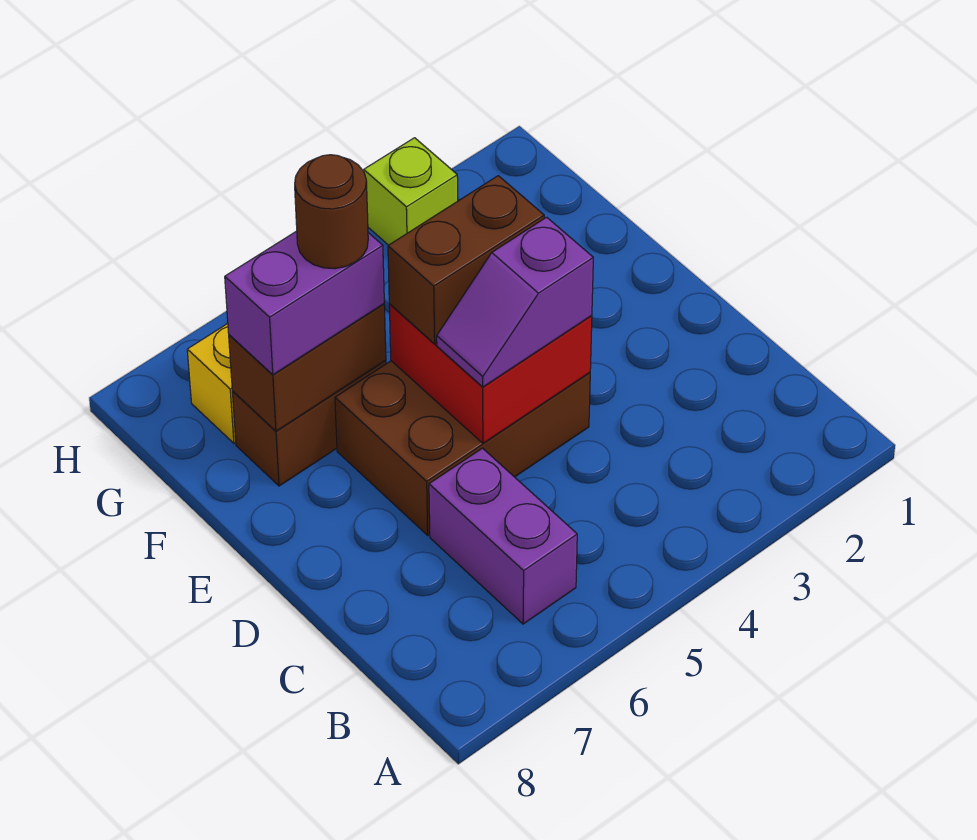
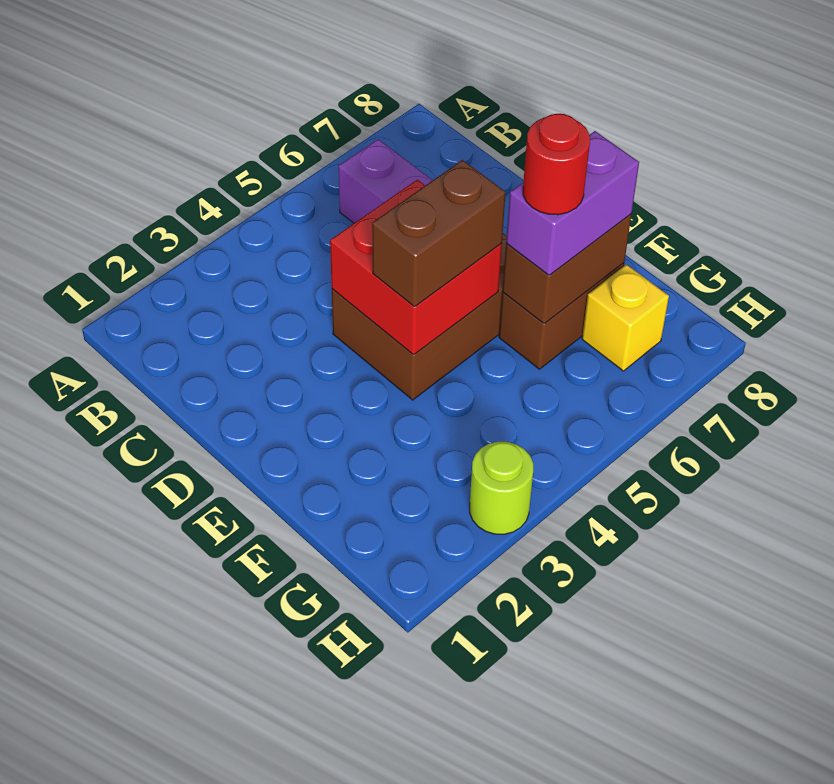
purple slope D4:D5 level 3 top 4 -> none
brown round brick F6 level 4 -> red round brick F6 level 4
lime brick H3 level 1 -> lime round brick H3 level 1

